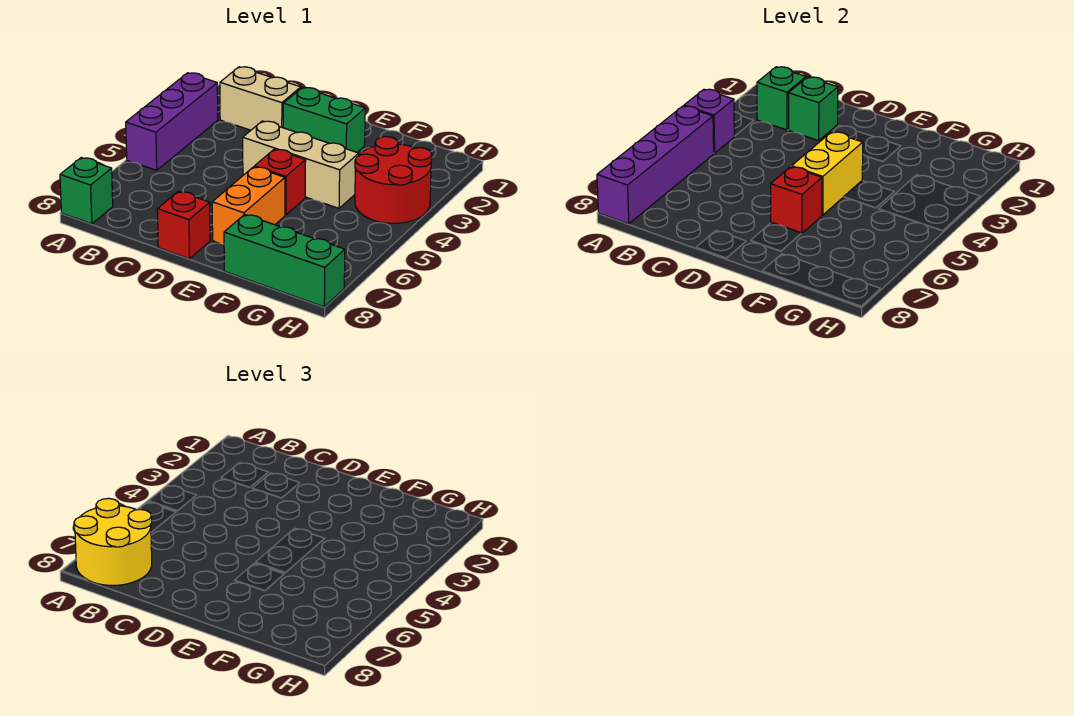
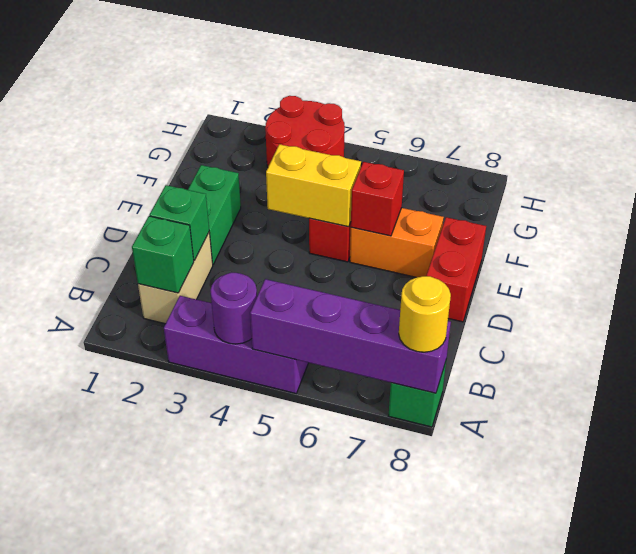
purple brick A4 level 2 -> purple round brick A4 level 2
yellow round brick A7:B8 level 3 -> yellow round brick A8 level 3
tan brick D4:F4 level 1 -> none
red brick D8 level 1 -> red brick D8:E8 level 1
green brick F8:H8 level 1 -> none

